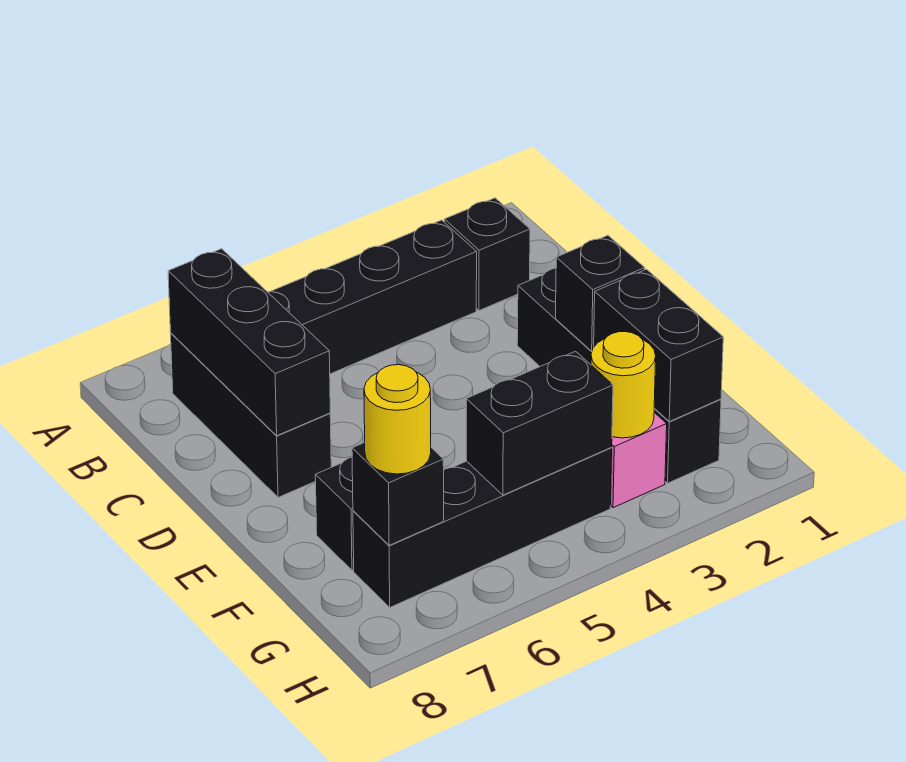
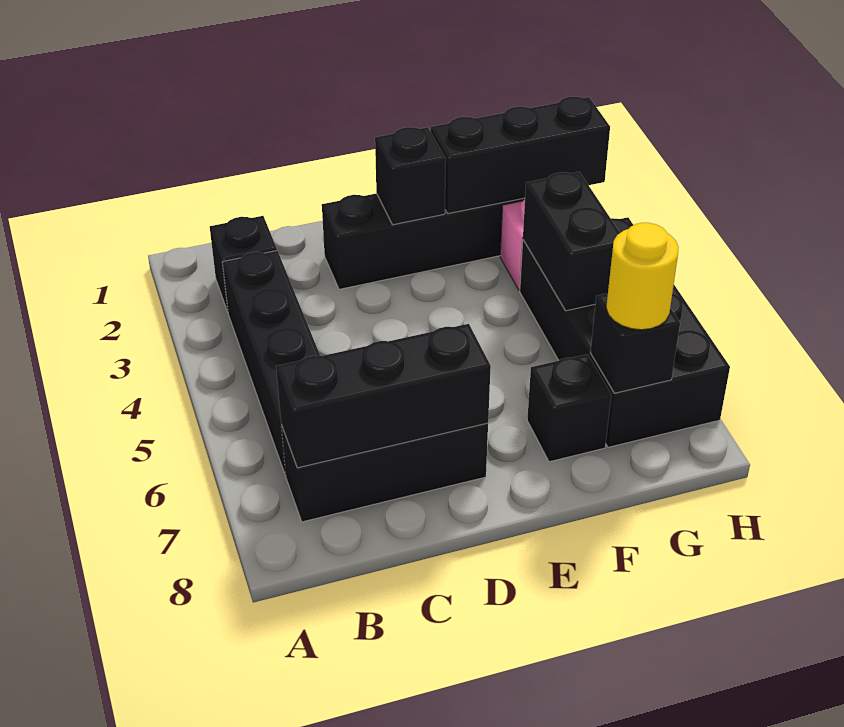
black brick F2:G2 level 2 -> black brick F2:H2 level 2
yellow round brick G3 level 2 -> none
black brick G4:G7 level 1 -> black brick G4:H7 level 1

